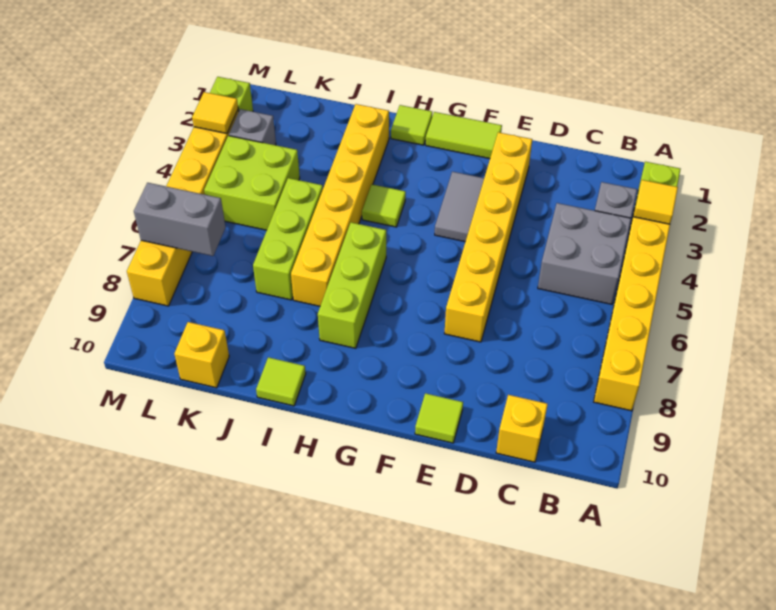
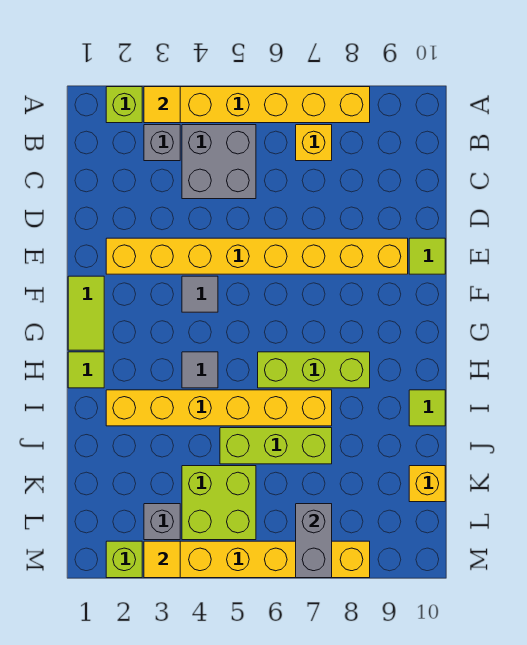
yellow brick C10 level 1 -> yellow brick B7 level 1
yellow brick E2:E7 level 1 -> yellow brick E2:E9 level 1
grey tile F3:F4 level 1 -> grey tile F4 level 1
lime tile H4 level 1 -> grey tile H4 level 1

